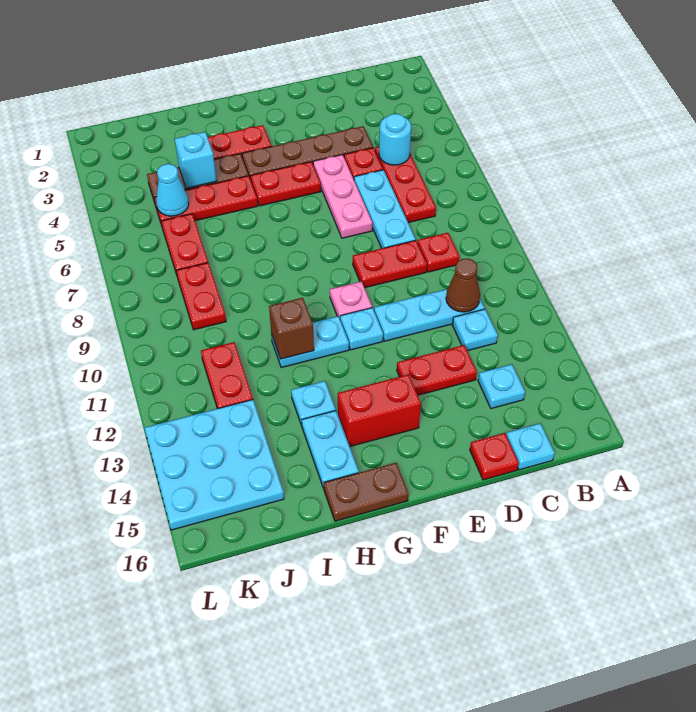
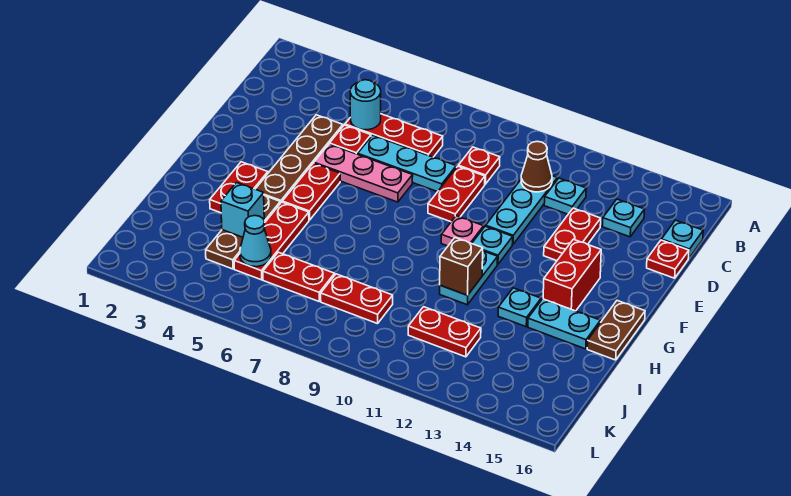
cyan plate J13:L15 level 1 -> none

